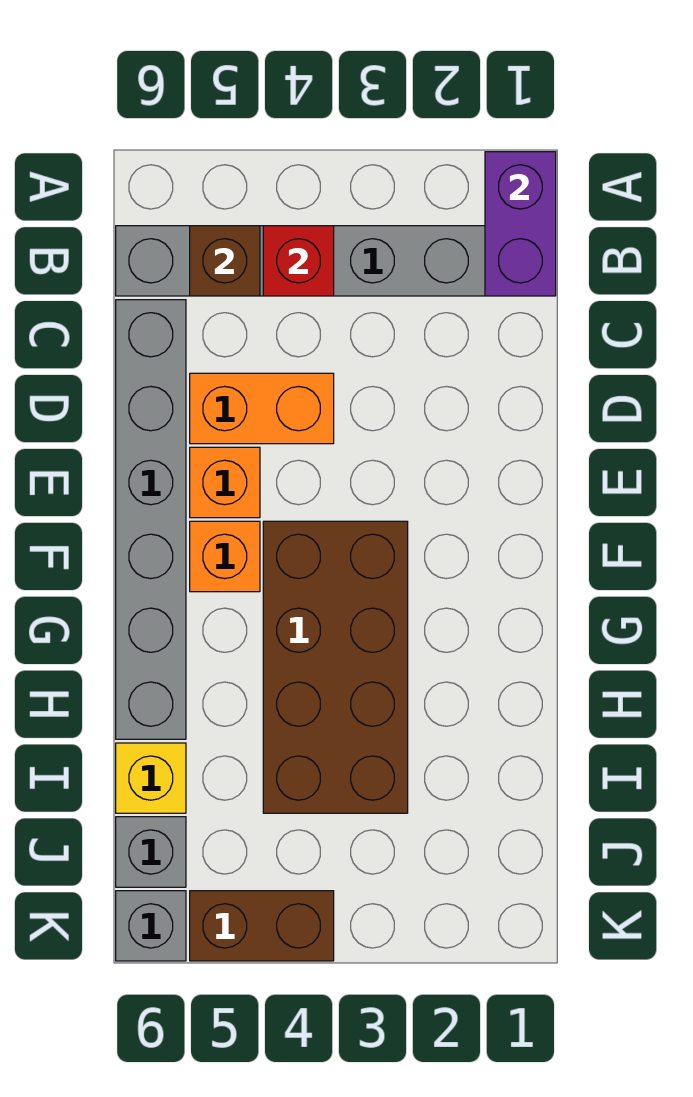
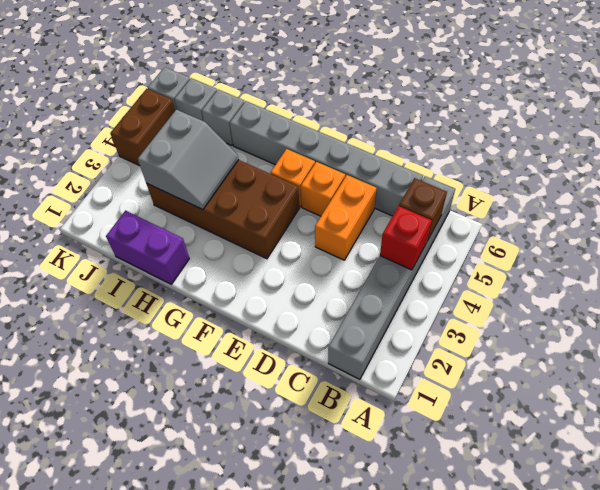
purple brick A1:B1 level 2 -> purple brick H1:I1 level 1
none -> grey slope H3:I4 level 2 top I
yellow brick I6 level 1 -> grey brick I6 level 1

